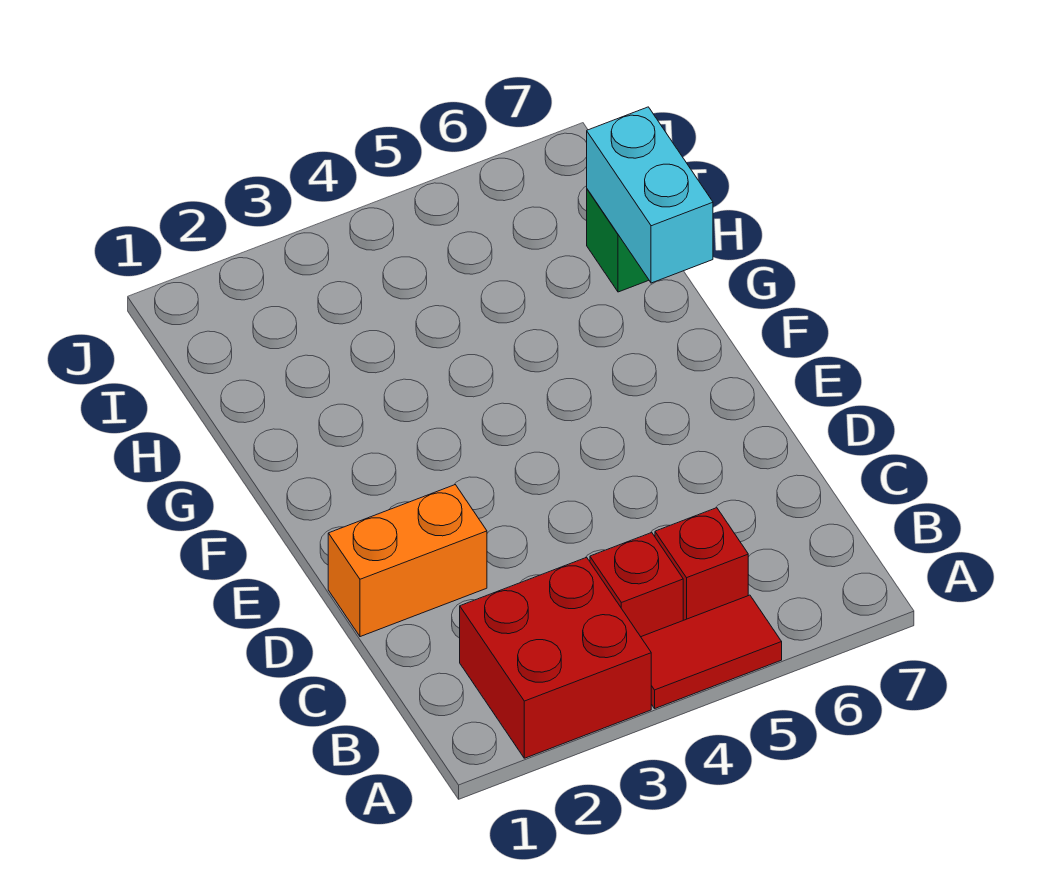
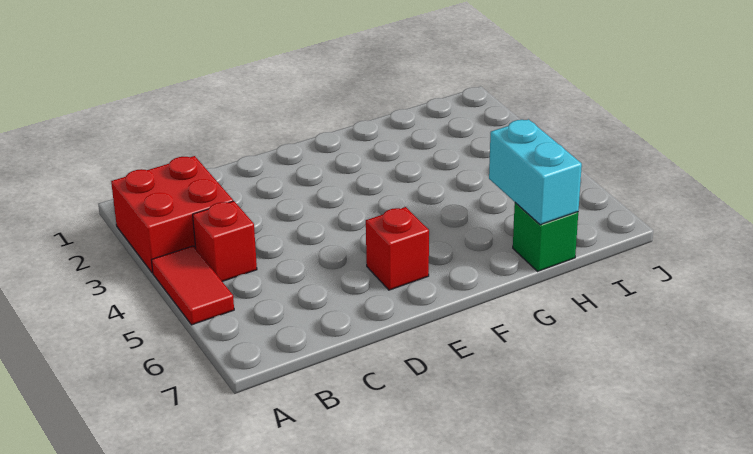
red brick B5 level 1 -> red brick E6 level 1
orange brick D1:D2 level 1 -> none
cyan brick G7:H7 level 2 -> cyan brick H6:H7 level 2

